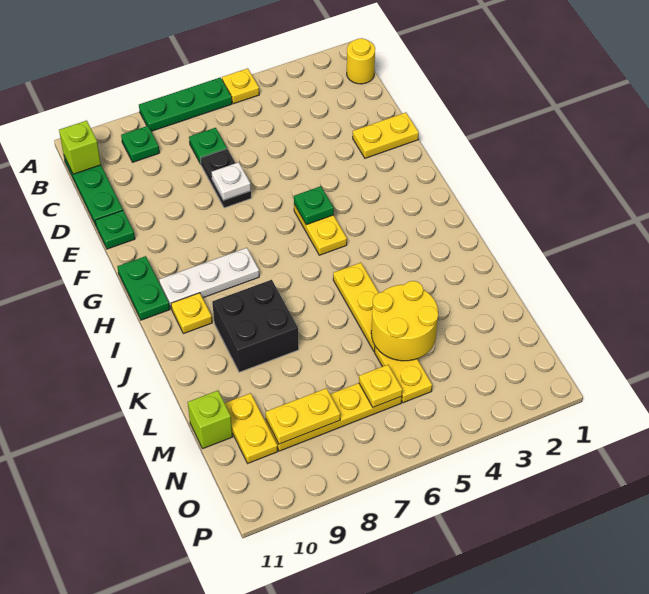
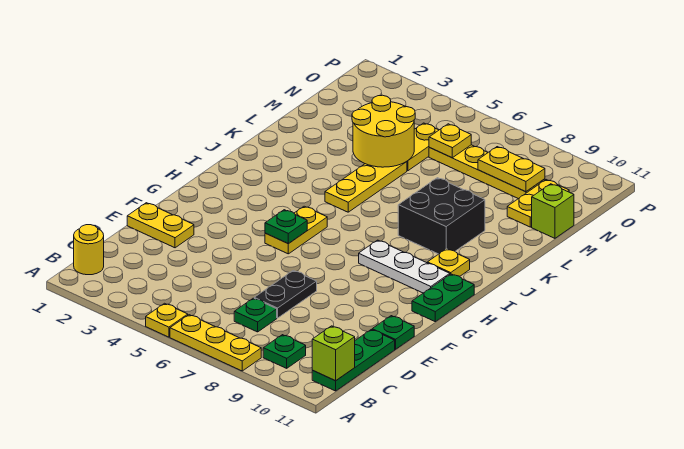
green plate A6:A8 level 1 -> yellow plate A6:A8 level 1
white plate E7 level 2 -> none

